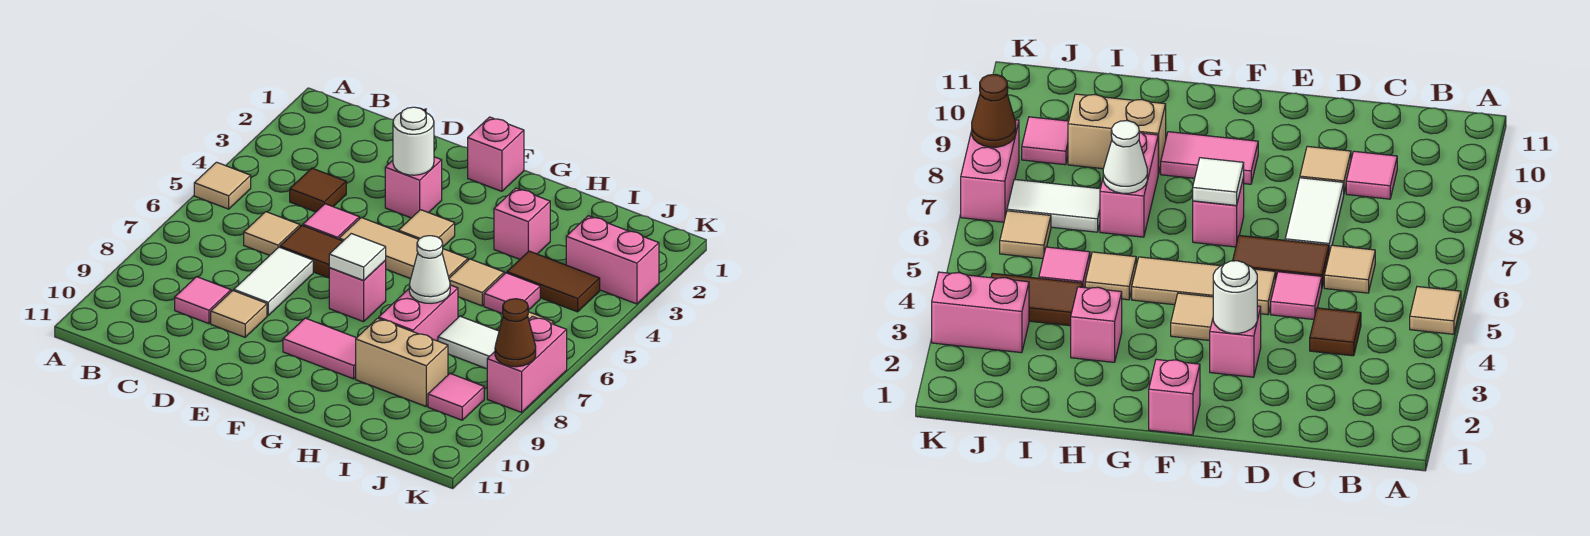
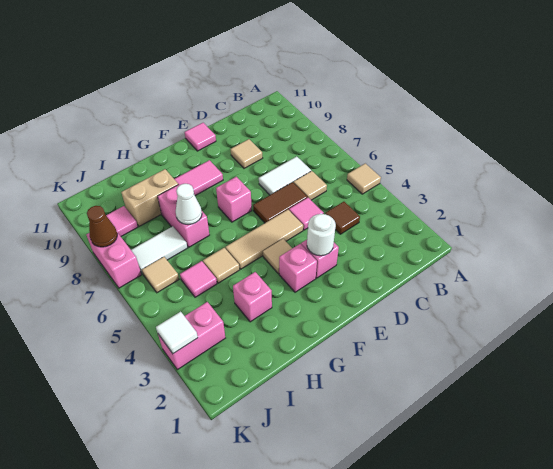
pink tile C9 level 1 -> pink tile E11 level 1
white tile D7:D8 level 1 -> white tile C7:D7 level 1
pink brick F1 level 1 -> pink brick F3 level 1
white tile F7 level 2 -> white tile K3 level 2
brown tile I4:J4 level 1 -> none

